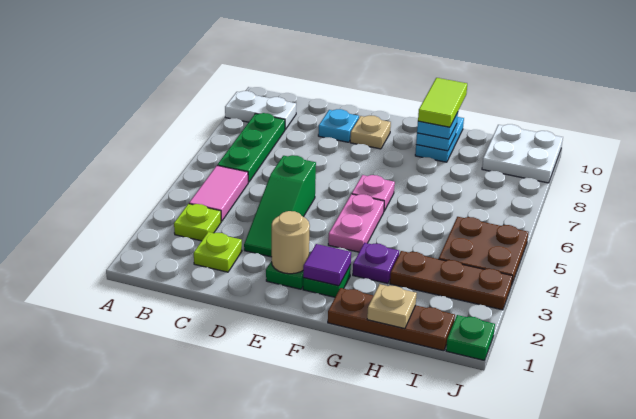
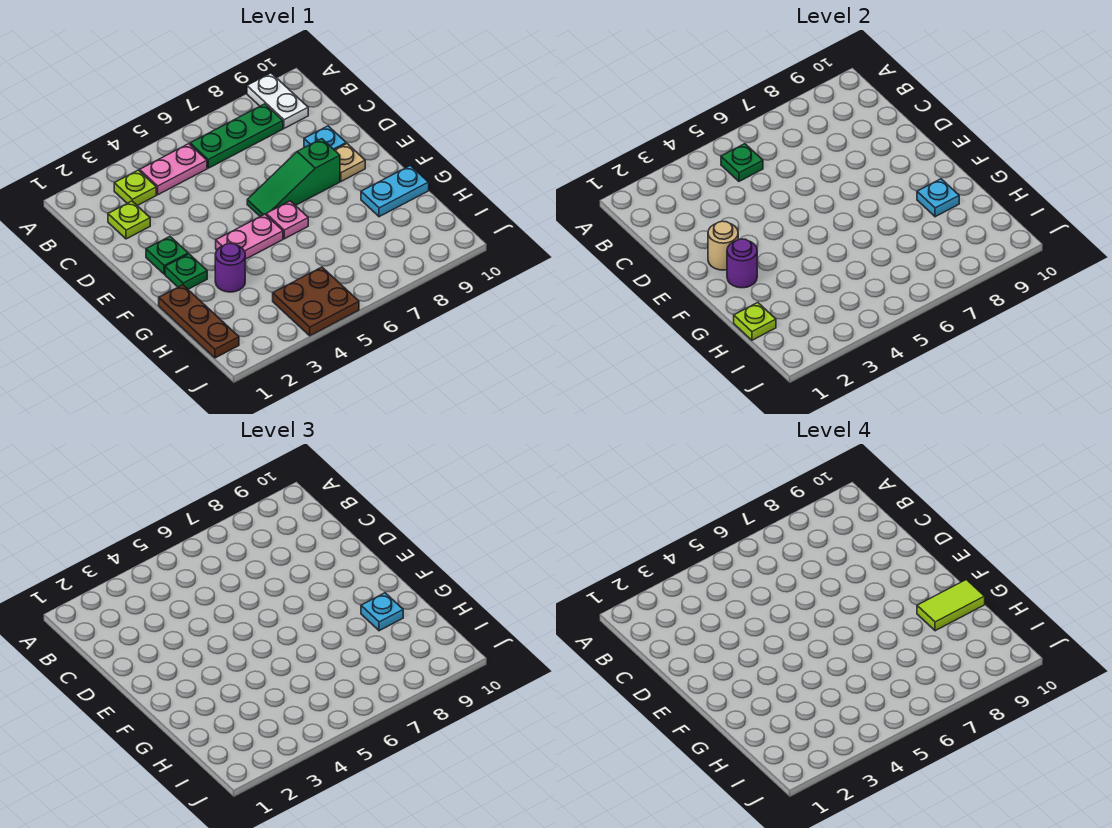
pink tile B4:B5 level 1 -> pink plate B4:B5 level 1
green slope D3:D5 level 1 top 5 -> green slope E6:E8 level 1 top 8
purple tile F2 level 2 -> purple round brick F2 level 2
purple plate G3 level 1 -> purple round brick G3 level 1
tan plate H1 level 2 -> lime plate H1 level 2
brown plate H3:J3 level 1 -> none
white plate I9:J10 level 1 -> none
green plate J1 level 1 -> green plate B5 level 2

